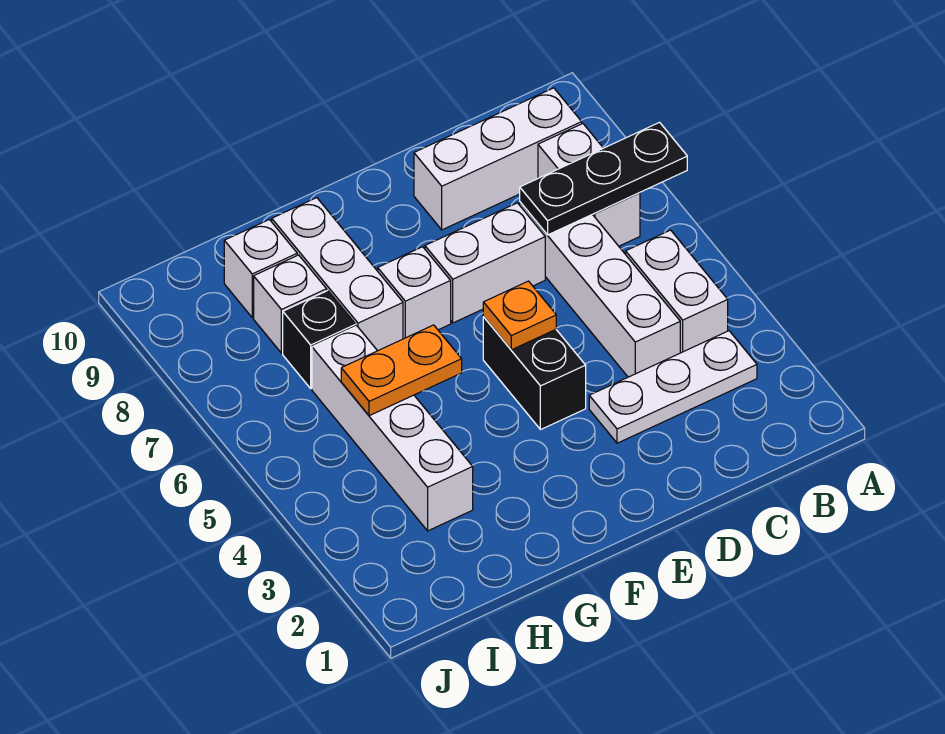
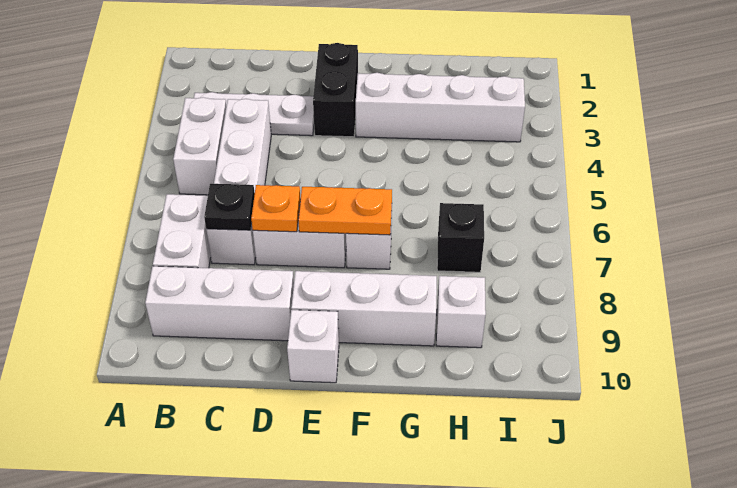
black plate A7:C7 level 2 -> black plate C7 level 2
black brick E4:E5 level 1 -> black brick E2:E3 level 1
orange plate E5 level 2 -> orange plate D7 level 2
orange plate G5:H5 level 2 -> orange plate E7:F7 level 2
white brick G7:G9 level 1 -> white brick E9:G9 level 1
white brick H3:H6 level 1 -> white brick F3:I3 level 1
white brick H8 level 1 -> white brick E10 level 1

